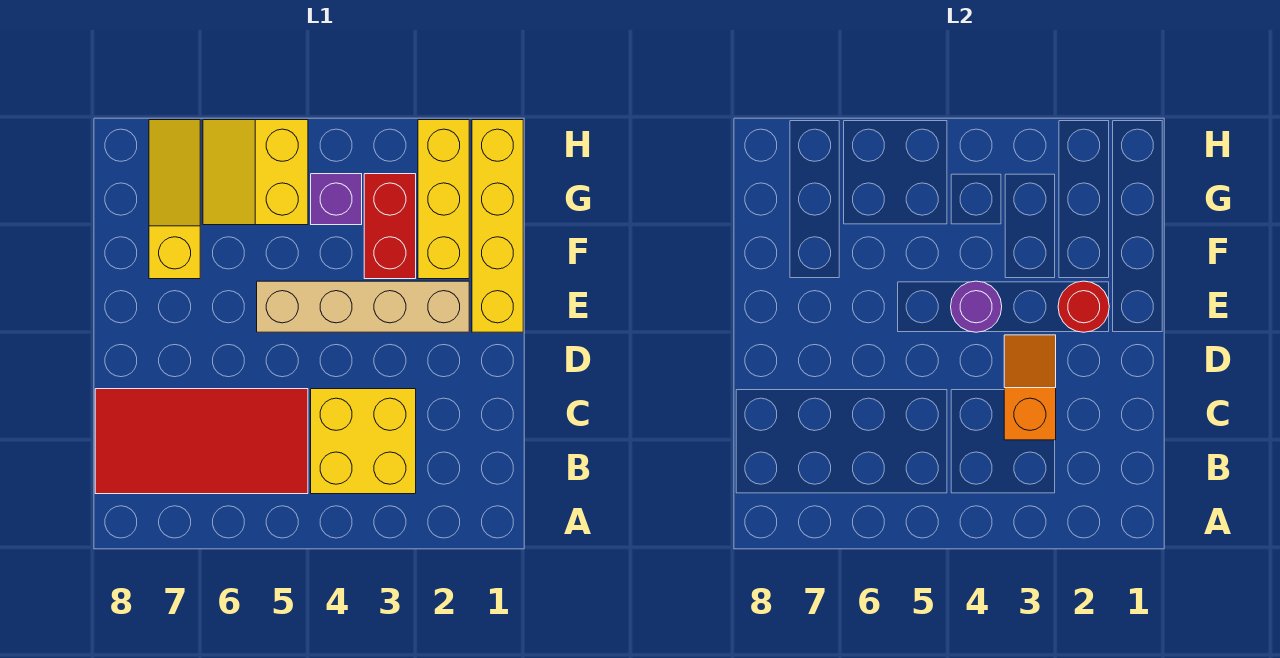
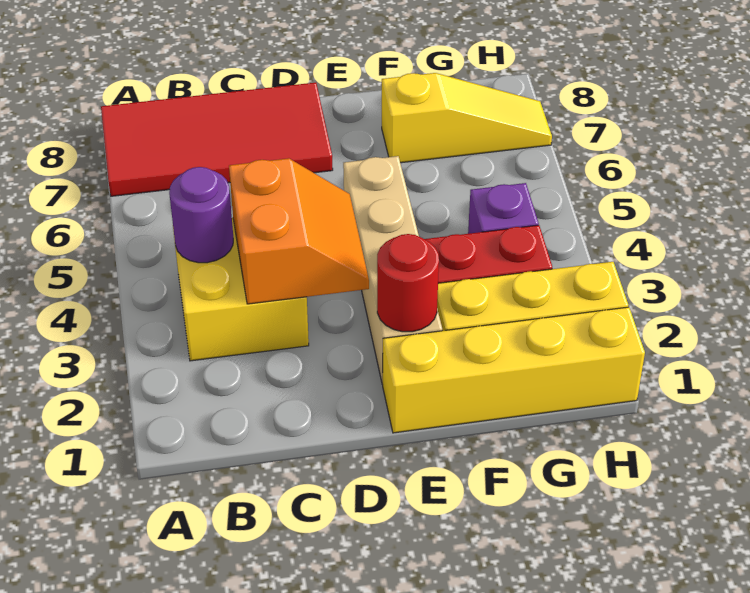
red tile B5:C8 level 1 -> red tile A7:D8 level 1
orange slope C3:D3 level 2 top C -> orange slope C3:D4 level 2 top C
purple round brick E4 level 2 -> purple round brick B4 level 2
yellow slope G5:H6 level 1 top 5 -> none

